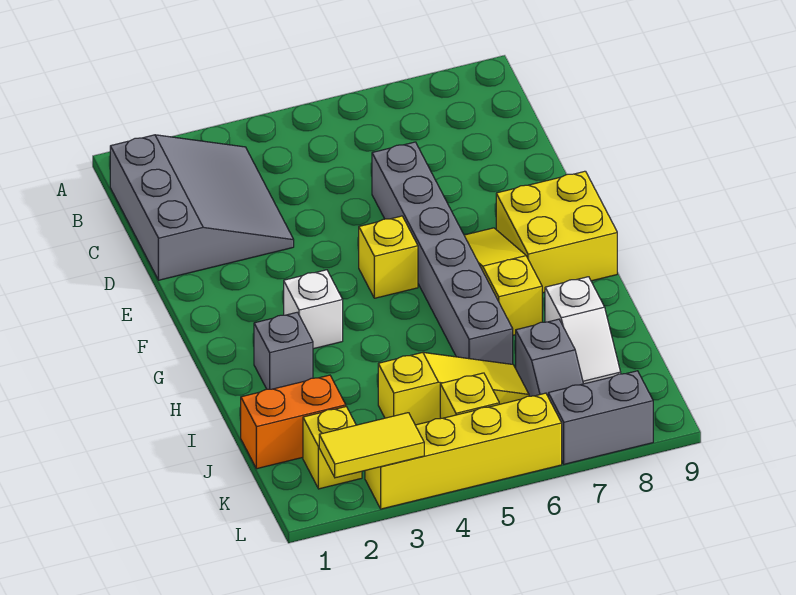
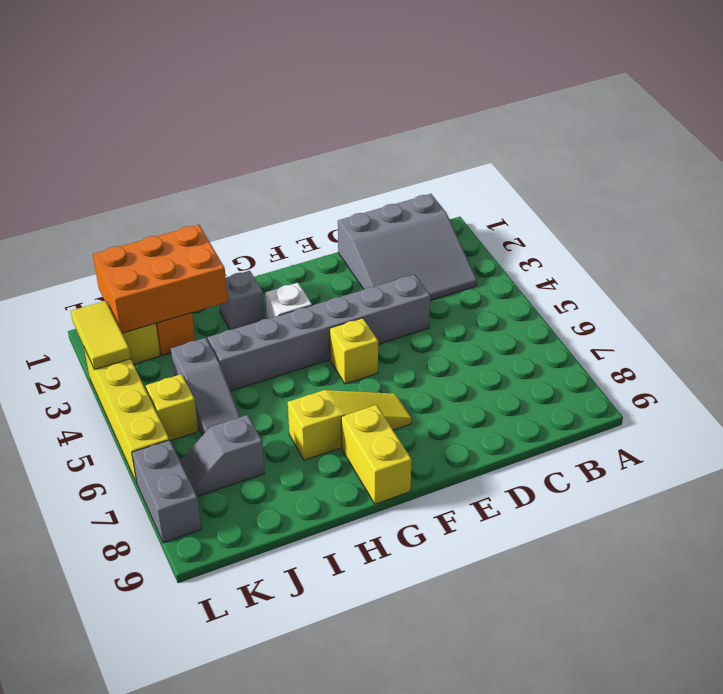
grey brick D6:I6 level 1 -> grey brick D4:I4 level 1
yellow brick F8:G9 level 1 -> yellow brick G8:G9 level 1
none -> orange brick I1:K2 level 2
white slope I8:J8 level 1 top I -> none
yellow slope J4:J6 level 1 top 4 -> grey slope J4:J6 level 1 top 4

